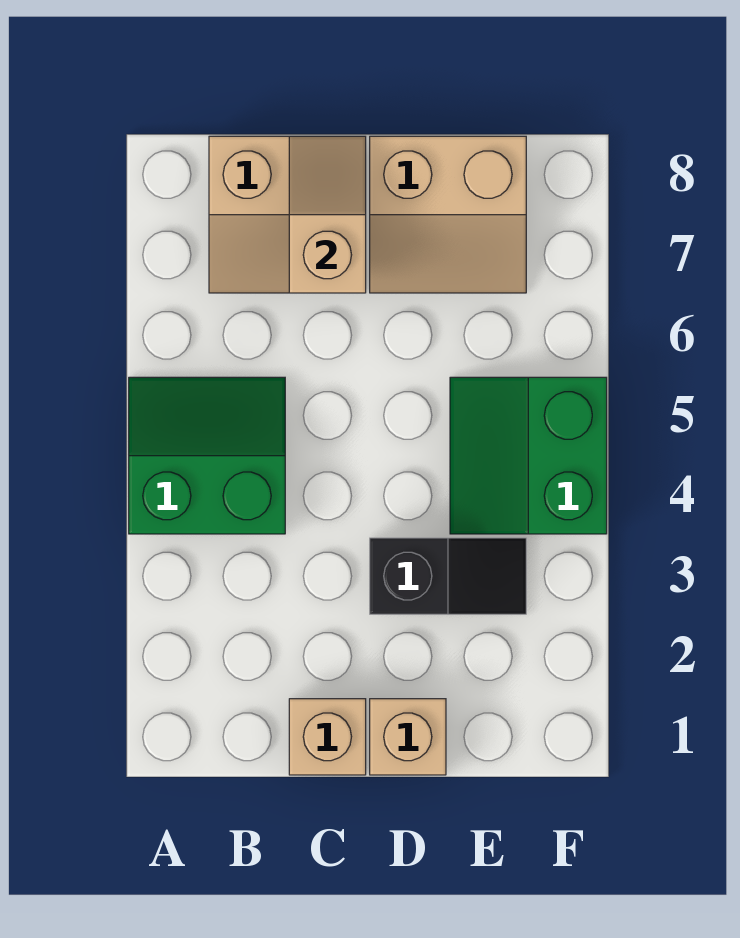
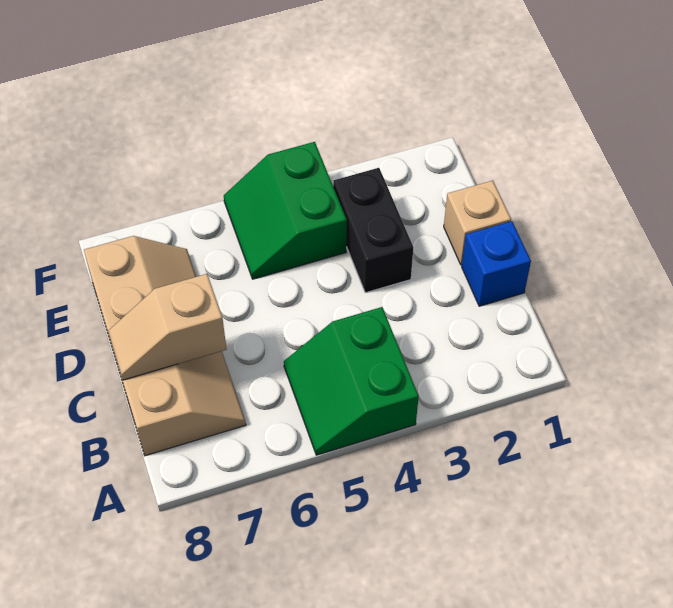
tan brick C1 level 1 -> blue brick C1 level 1
black slope D3:E3 level 1 top D -> black brick D3:E3 level 1
green slope E4:F5 level 1 top F -> green slope E4:F5 level 1 top 4

